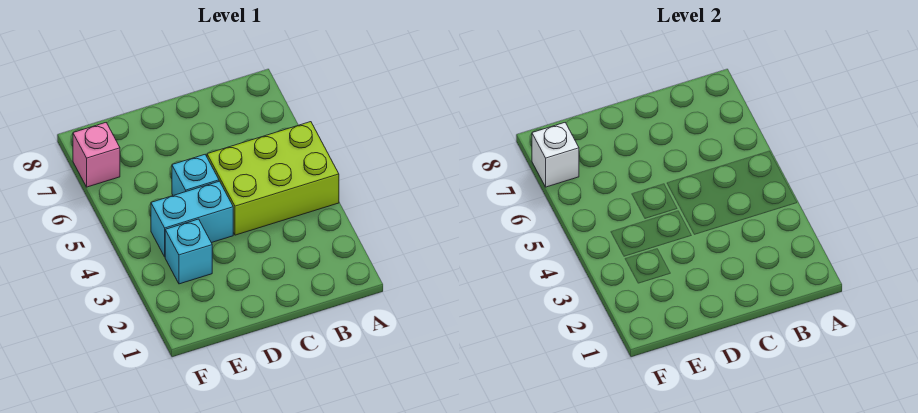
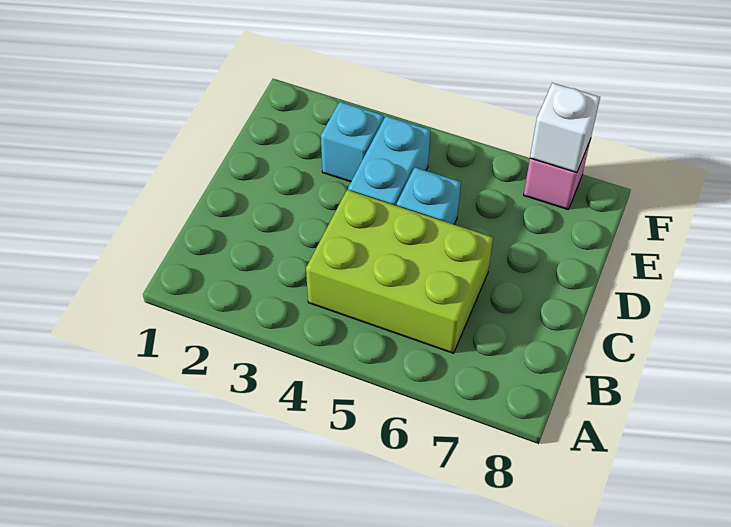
lime brick A4:C5 level 1 -> lime brick B4:C6 level 1

